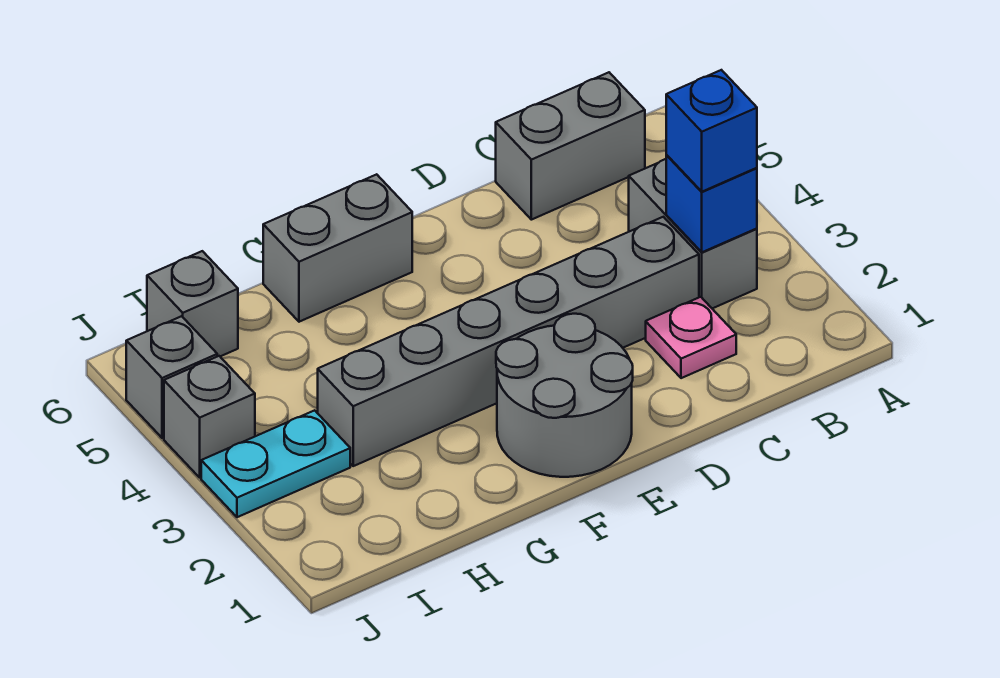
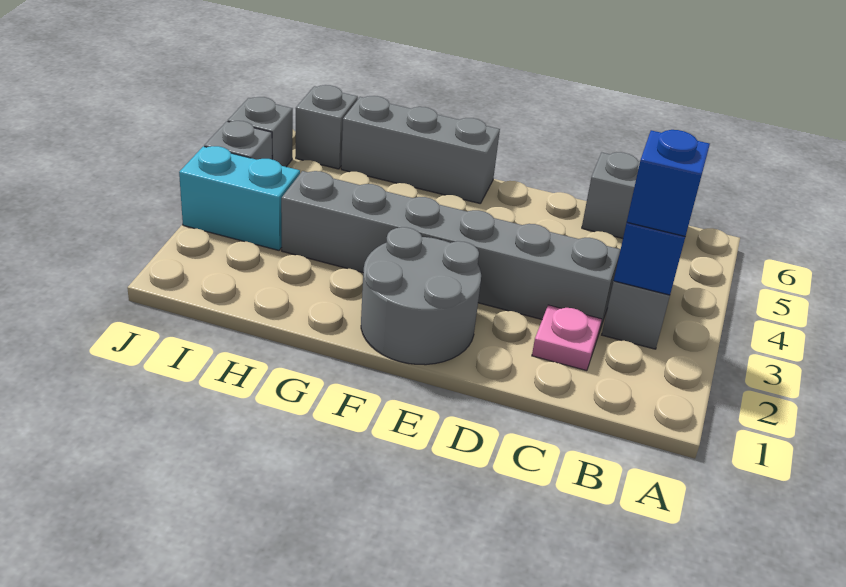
grey brick F6:G6 level 1 -> grey brick F6:H6 level 1
cyan plate I3:J3 level 1 -> cyan brick I3:J3 level 1

